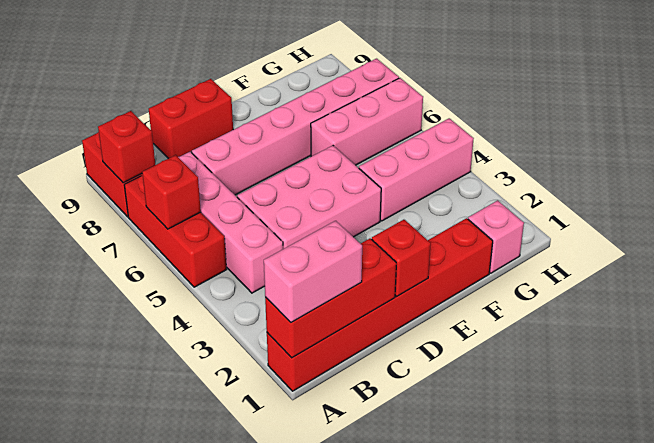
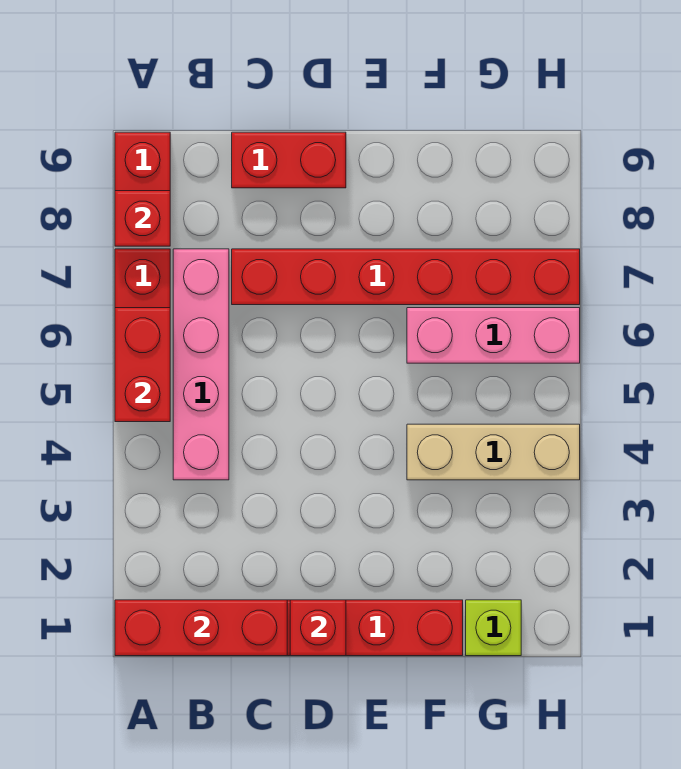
pink brick A1:B1 level 3 -> none
red brick A6 level 2 -> red brick A5:A6 level 2
pink brick C4:E5 level 1 -> none
pink brick C7:H7 level 1 -> red brick C7:H7 level 1
pink brick F4:H4 level 1 -> tan brick F4:H4 level 1
pink brick G1 level 1 -> lime brick G1 level 1

